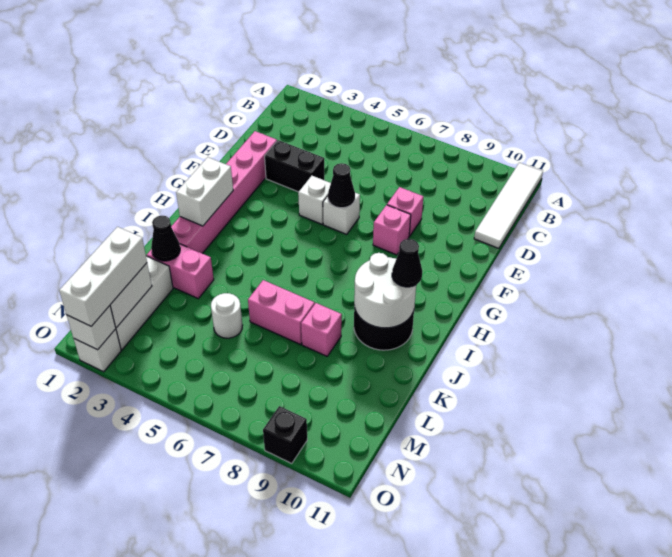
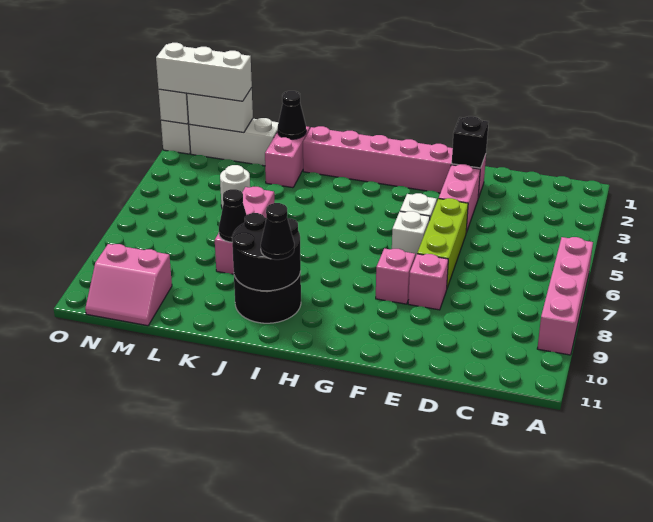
none -> pink brick A6:A9 level 1
white tile A11:D11 level 1 -> none
black brick E3:E4 level 1 -> pink brick E3:E4 level 1
none -> lime brick E5:E7 level 1
black cone F6 level 2 -> black cone K8 level 2
white brick H2:I2 level 2 -> none
white round brick I9:J10 level 2 -> black round brick I9:J10 level 2
none -> pink slope M10:N11 level 1 top 10
black brick O9 level 1 -> black brick E2 level 2

